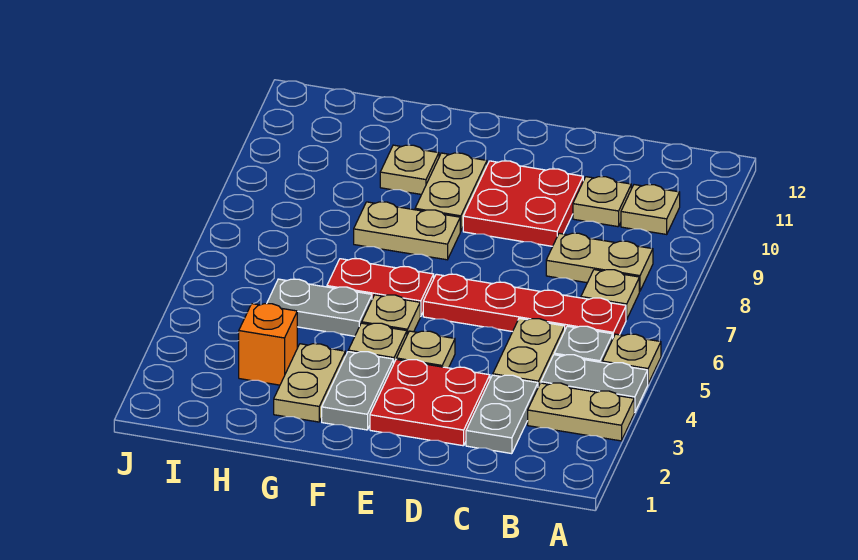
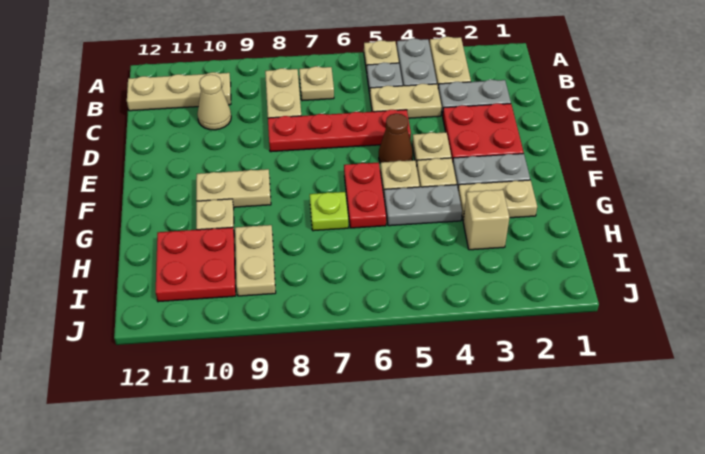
red plate B6:E6 level 1 -> red plate D5:D8 level 1
tan plate B10 level 1 -> tan plate B10:B12 level 1
tan plate C10 level 1 -> tan cone C10 level 1
red plate D9:E10 level 1 -> red plate H10:I11 level 1
none -> brown cone E5 level 1
tan plate F8:G8 level 1 -> tan plate H9:I9 level 1
grey plate G5:H5 level 1 -> grey plate G4:G5 level 1
none -> lime plate G7 level 1
orange brick H3 level 1 -> tan brick H3 level 1

